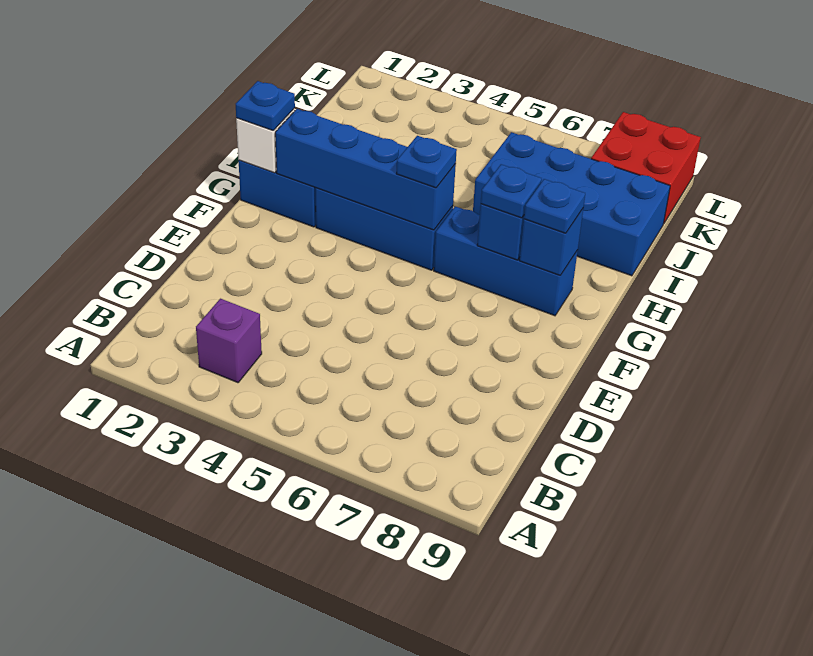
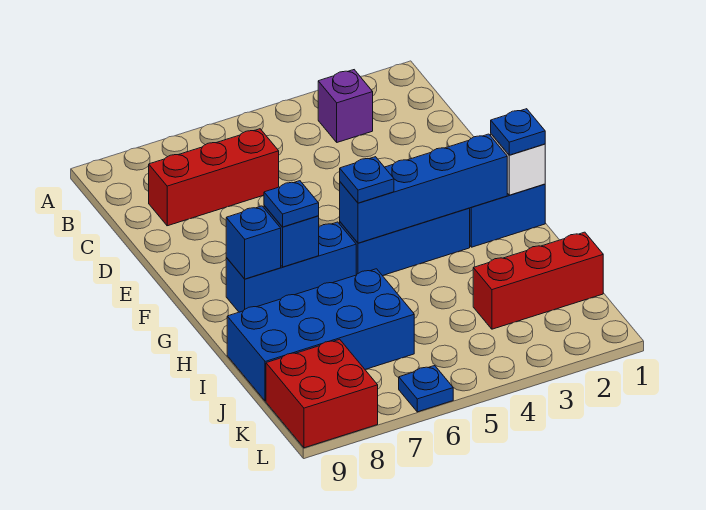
none -> red brick C6:C8 level 1
blue plate G8 level 3 -> blue plate L6 level 1
none -> red brick J1:J3 level 1

